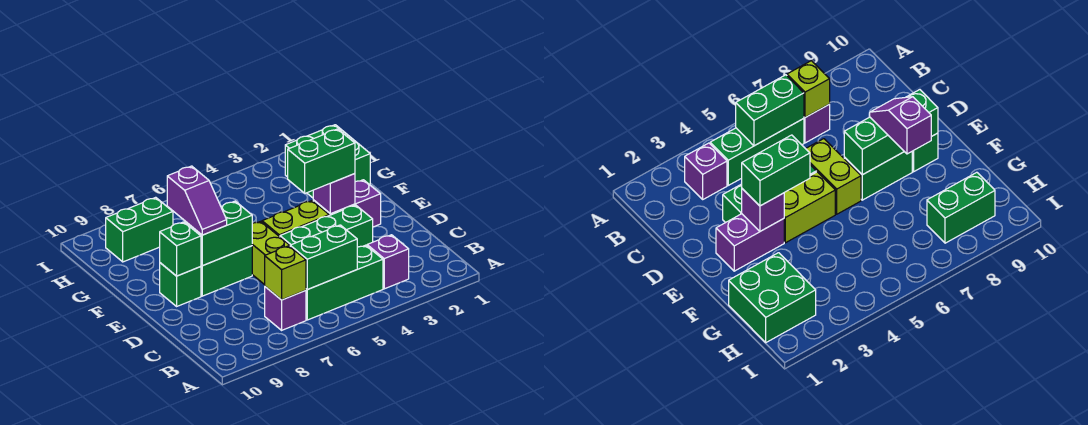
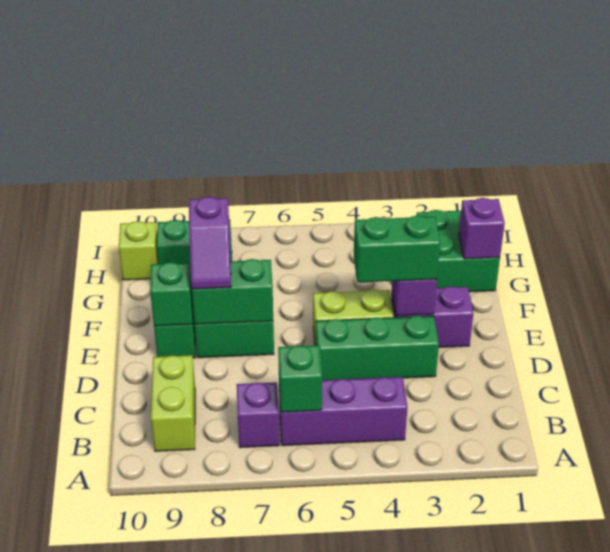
purple brick B3 level 1 -> purple brick G1 level 2
green brick B4:B6 level 1 -> purple brick B4:B6 level 1
green brick B5:B6 level 2 -> green brick B6 level 2
lime brick B7 level 2 -> lime brick H10 level 1
lime brick D6:E6 level 1 -> lime brick B9:C9 level 1

